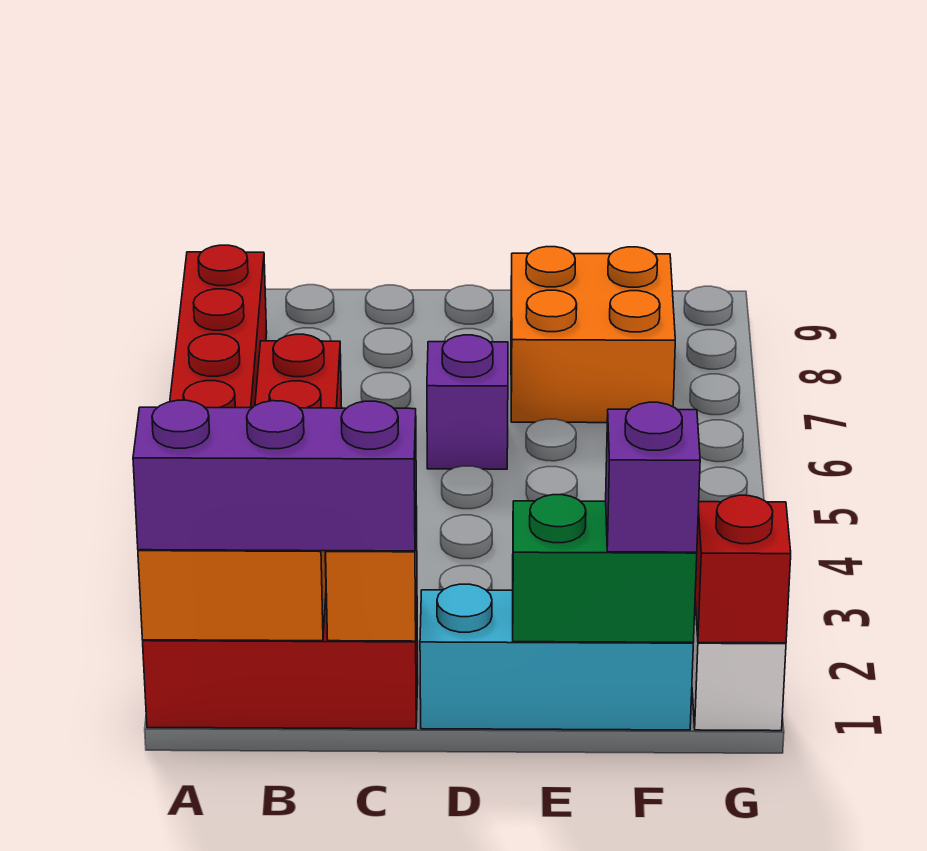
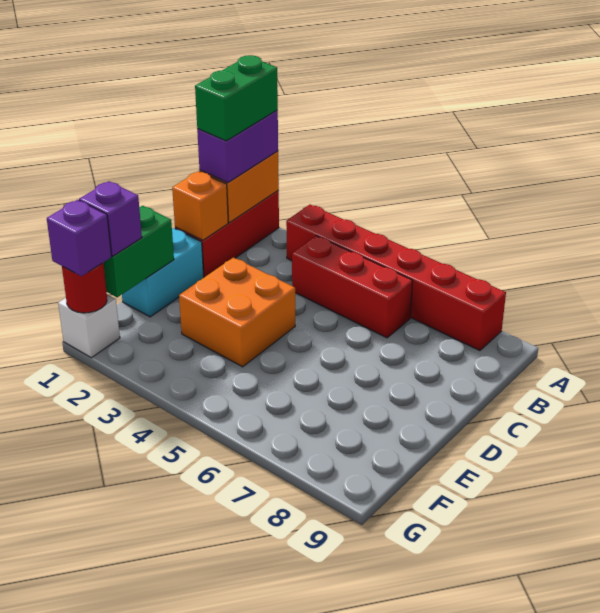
purple brick A1:C1 level 3 -> purple brick A1:B1 level 3
none -> green brick A1:B1 level 4
cyan brick D1:F1 level 1 -> cyan brick D1:E1 level 1
purple brick D6 level 1 -> purple brick G1 level 3
orange brick E7:F8 level 1 -> orange brick D3:E4 level 1
red brick G1 level 2 -> red round brick G1 level 2

